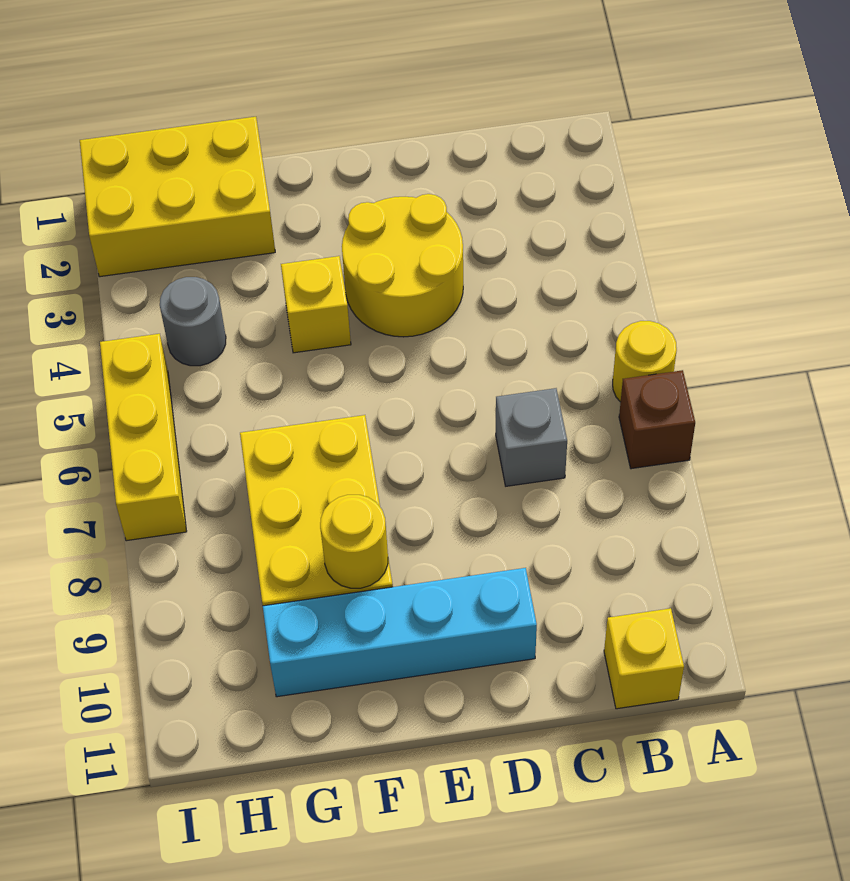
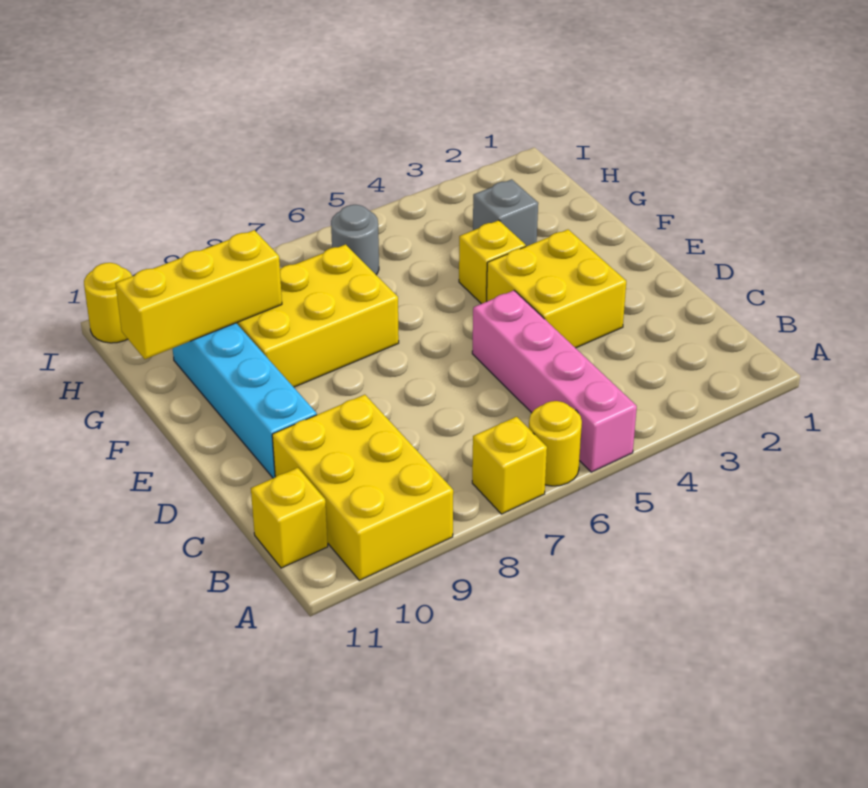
none -> pink brick A5:D5 level 1
brown brick A7 level 1 -> yellow brick A7 level 1
grey brick C7 level 1 -> grey brick G3 level 1
yellow round brick D3:E4 level 1 -> yellow brick D3:E4 level 1
yellow round brick F9 level 2 -> yellow round brick I11 level 1
yellow brick G1:I2 level 1 -> yellow brick A9:C10 level 1
grey round brick H4 level 1 -> grey round brick H6 level 1
yellow brick I5:I7 level 1 -> yellow brick G9:G11 level 2

